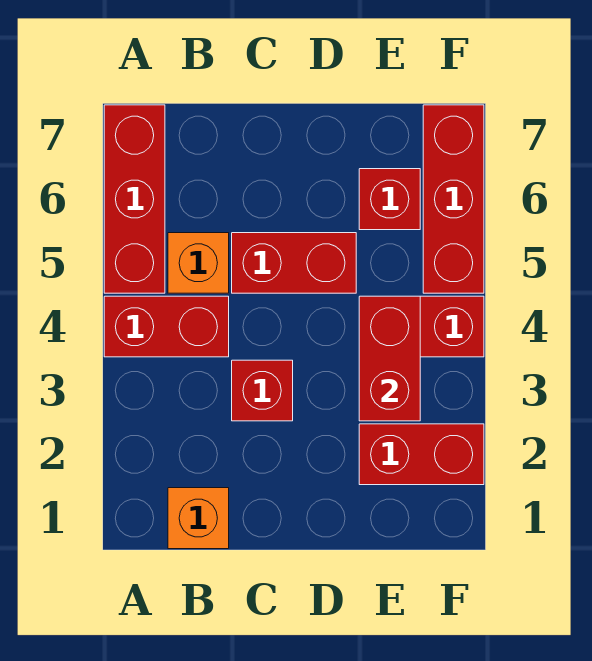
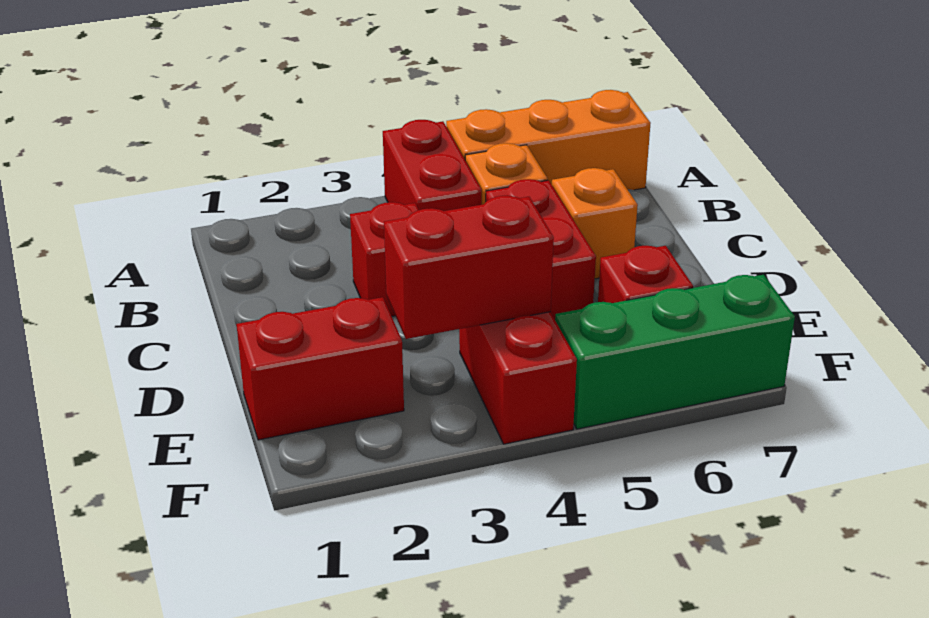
red brick A5:A7 level 1 -> orange brick A5:A7 level 1
orange brick B1 level 1 -> orange brick C6 level 1
red brick E2:F2 level 1 -> red brick E1:E2 level 1
red brick F5:F7 level 1 -> green brick F5:F7 level 1

